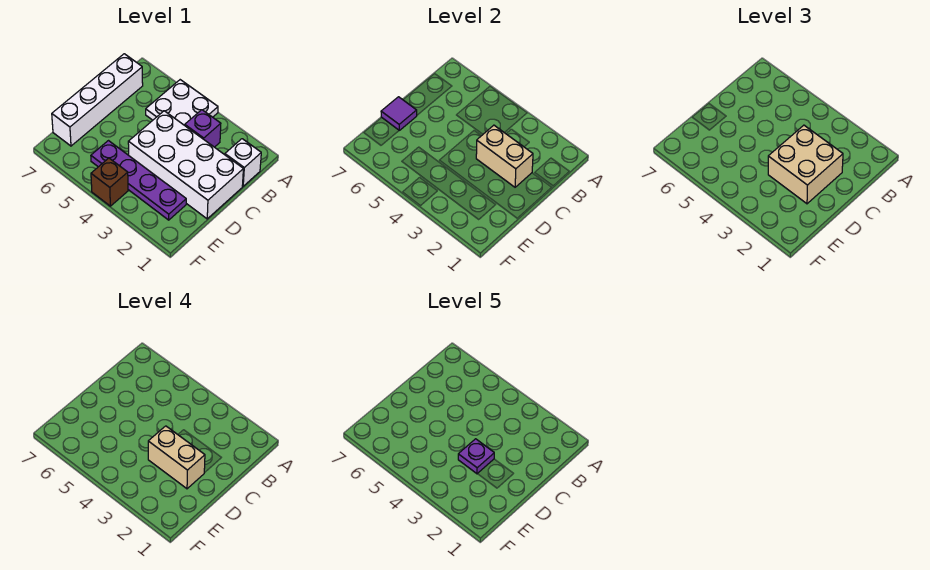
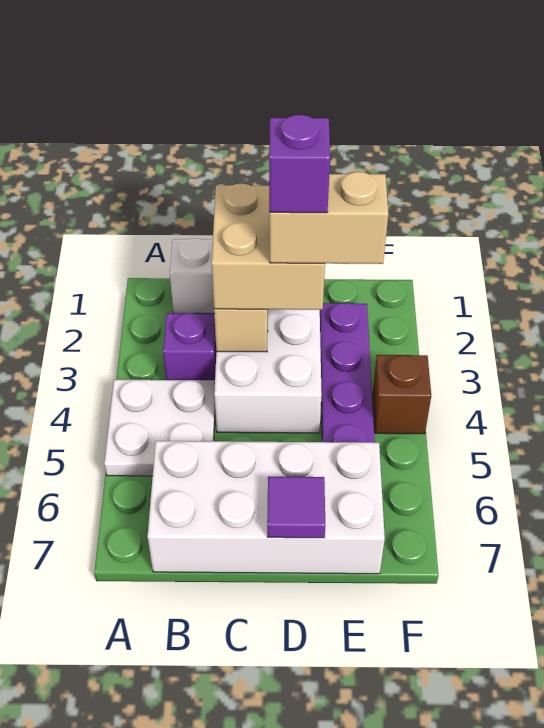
white brick B7:E7 level 1 -> white brick B6:E7 level 1
tan brick D2:D3 level 4 -> tan brick D3:E3 level 4
purple plate D3 level 5 -> purple brick D3 level 5

